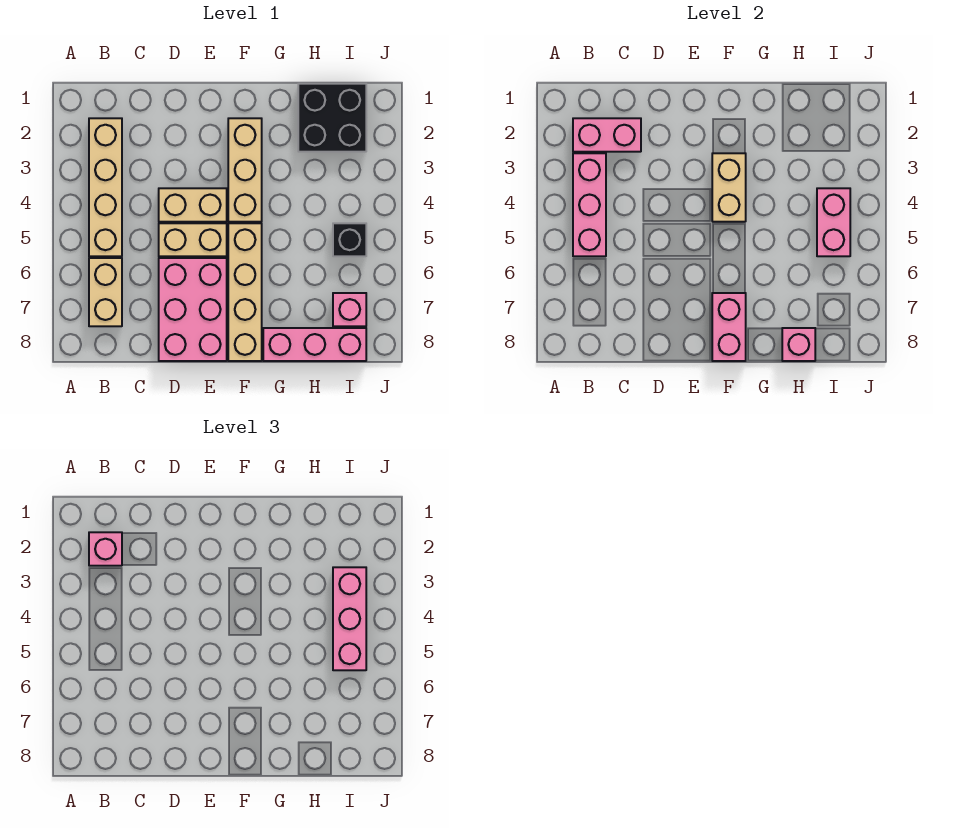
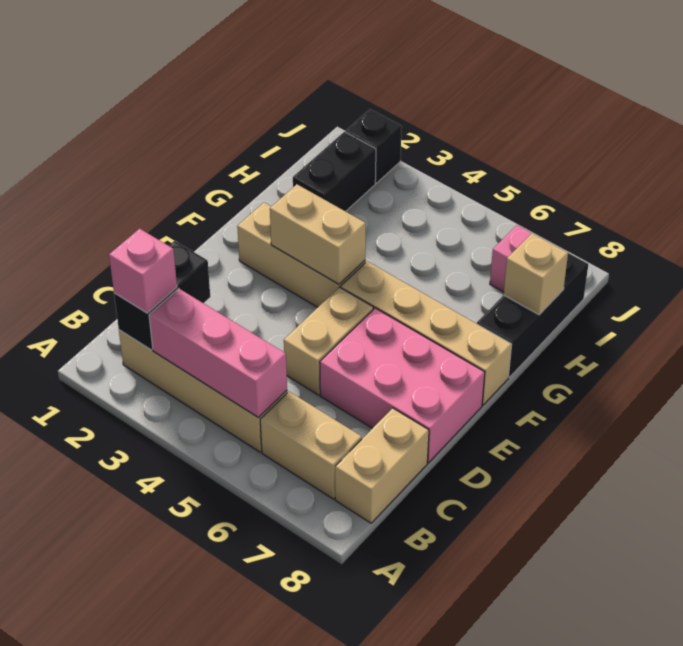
pink brick B2:C2 level 2 -> black brick B2:C2 level 2
tan brick D4:E4 level 1 -> tan brick B8:C8 level 1
pink brick F7:F8 level 2 -> none
pink brick G8:I8 level 1 -> black brick G8:I8 level 1
black brick H1:I2 level 1 -> black brick H2:I2 level 1
pink brick H8 level 2 -> tan brick H8 level 2
pink brick I3:I5 level 3 -> none
pink brick I4:I5 level 2 -> none
black brick I5 level 1 -> black brick J2 level 1

